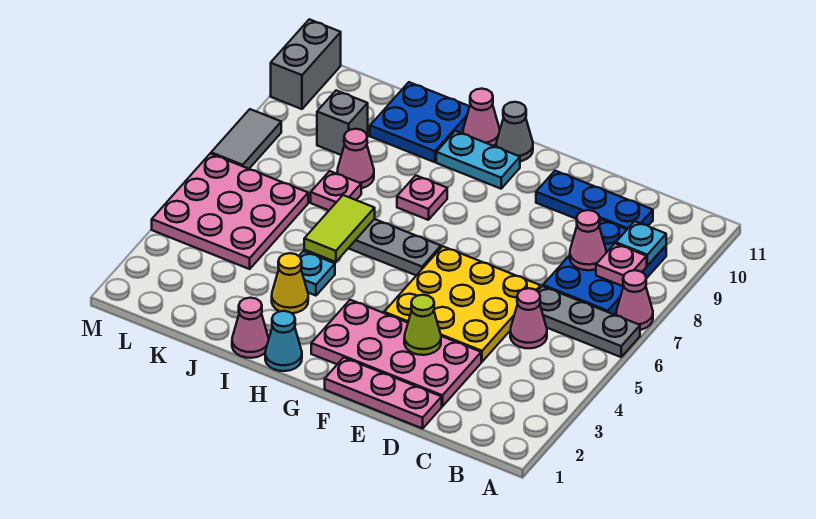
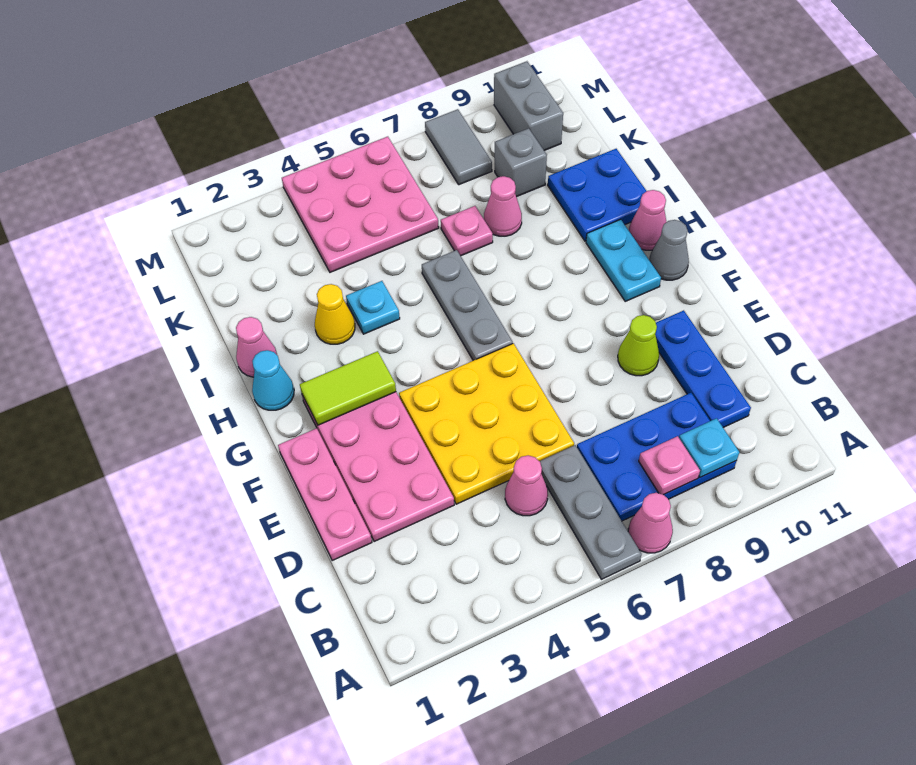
pink cone C8 level 2 -> none
lime cone E3 level 2 -> lime cone E9 level 1
pink plate H8 level 1 -> none
lime tile I5:I6 level 2 -> lime tile G2:G3 level 2
grey tile M7:M8 level 1 -> grey tile L8:M8 level 1
grey brick M10:M11 level 1 -> grey brick L10:M10 level 1

